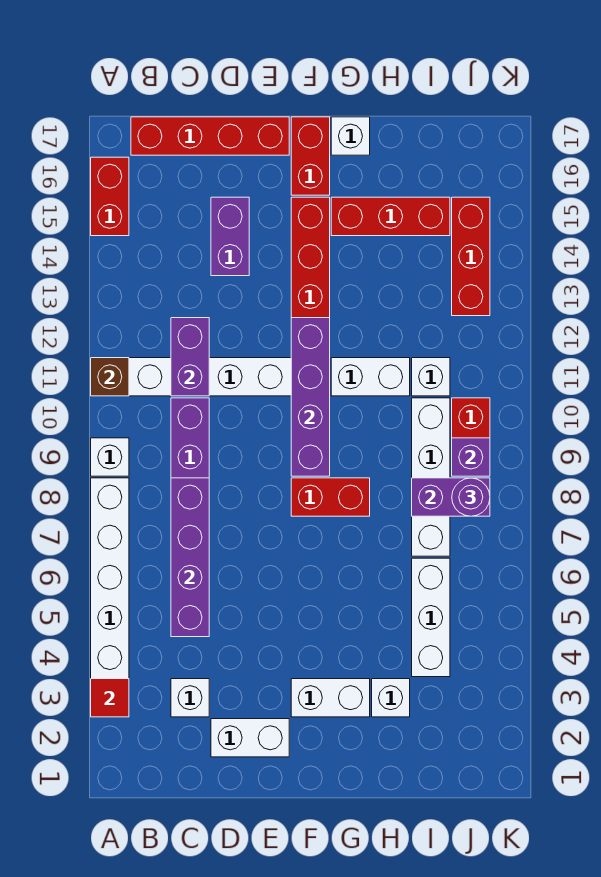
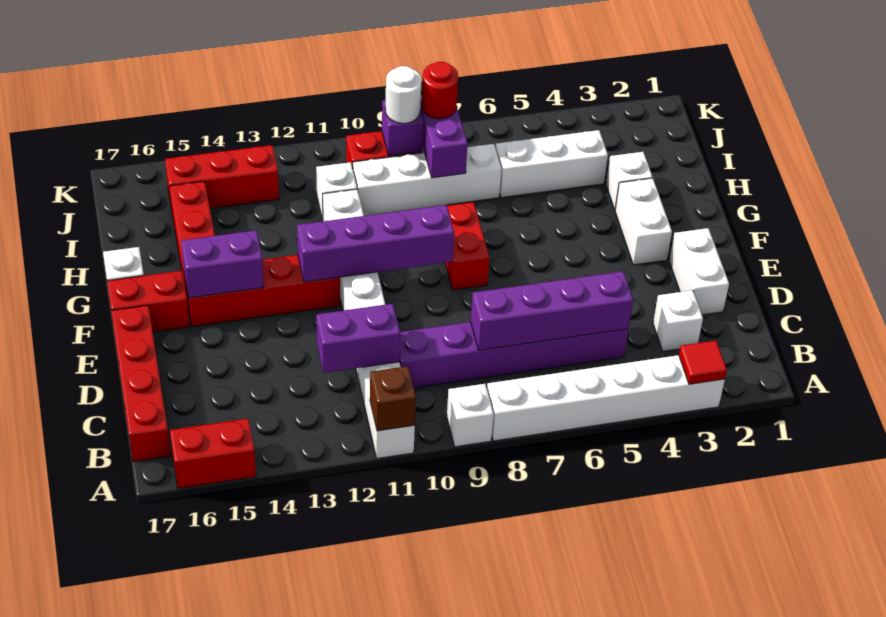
purple brick D14:D15 level 1 -> purple brick F14:F15 level 2
purple round brick J8 level 3 -> red round brick J8 level 3
none -> white round brick J9 level 3

